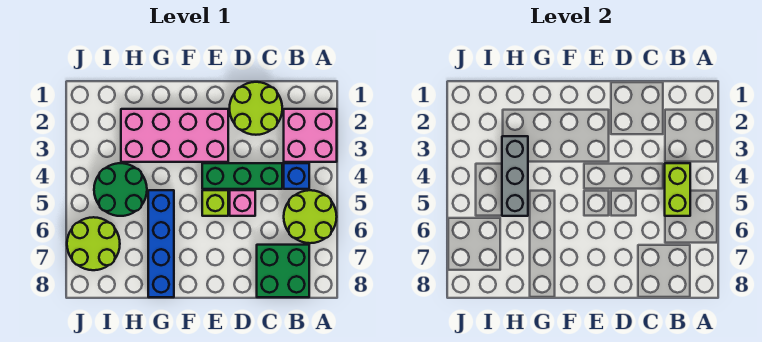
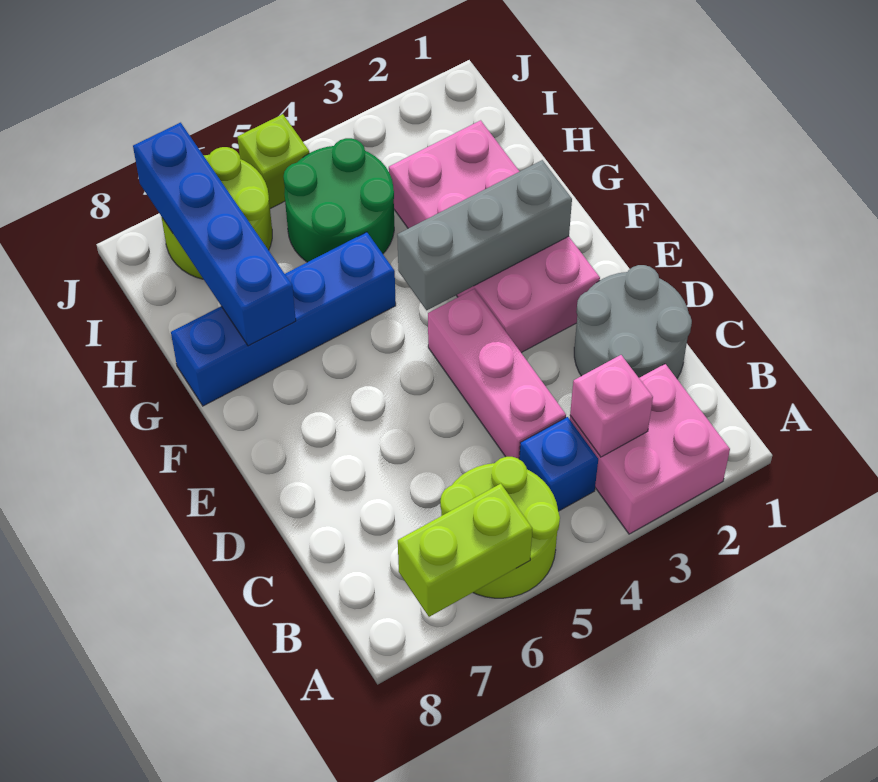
lime brick B4:B5 level 2 -> lime brick A6:A7 level 2
green brick B7:C8 level 1 -> none
lime round brick C1:D2 level 1 -> grey round brick C1:D2 level 1
green brick C4:E4 level 1 -> pink brick C4:E4 level 1
pink brick D5 level 1 -> pink brick B3 level 2
lime brick E5 level 1 -> lime brick J5 level 1
none -> blue brick G7:J7 level 2
grey brick H3:H5 level 2 -> grey brick F2:F4 level 2

